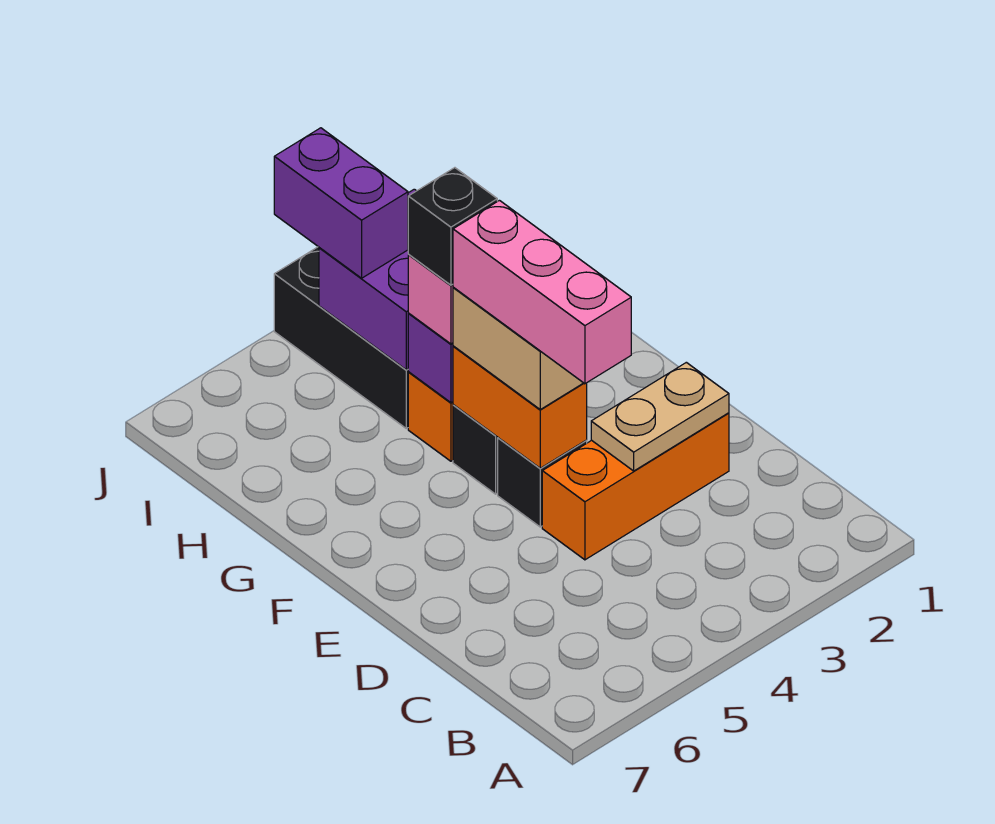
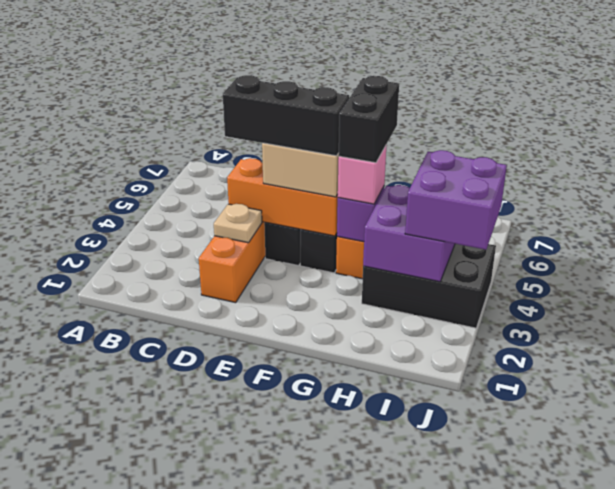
tan plate D2:D3 level 2 -> tan plate D3 level 2
pink brick D4:F4 level 4 -> black brick D4:F4 level 4
orange brick E4:F4 level 2 -> orange brick D4:F4 level 2
black brick G4 level 4 -> black brick G4:G5 level 4
purple brick I4:J4 level 3 -> purple brick I3:J4 level 3

